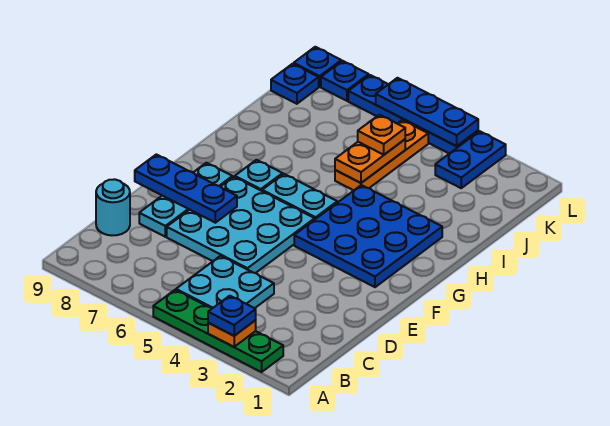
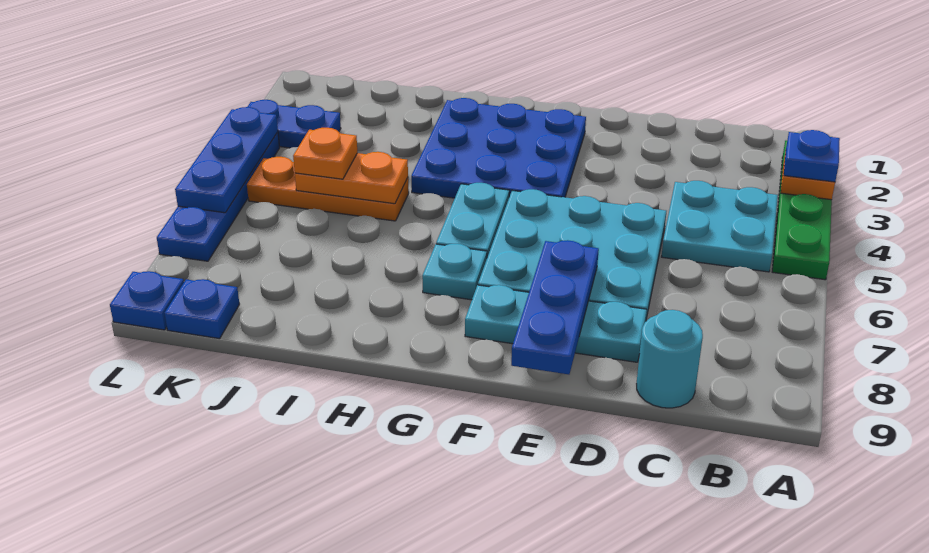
blue plate L8 level 1 -> none

